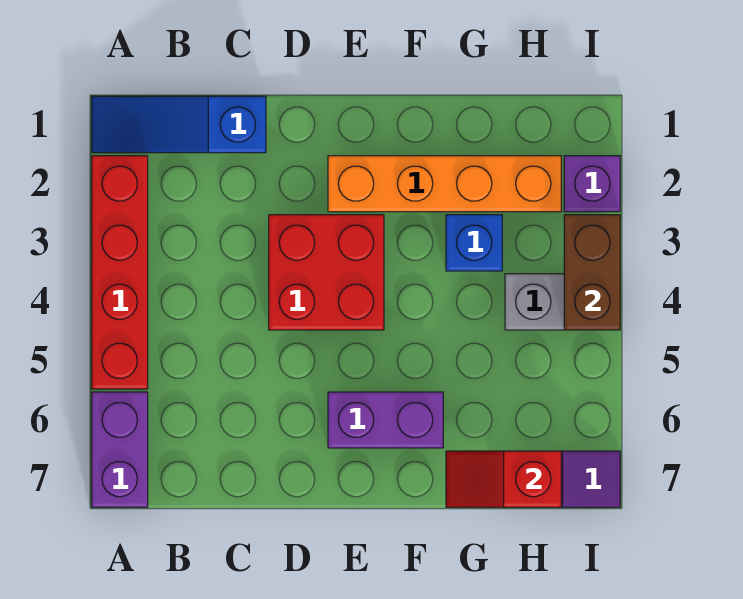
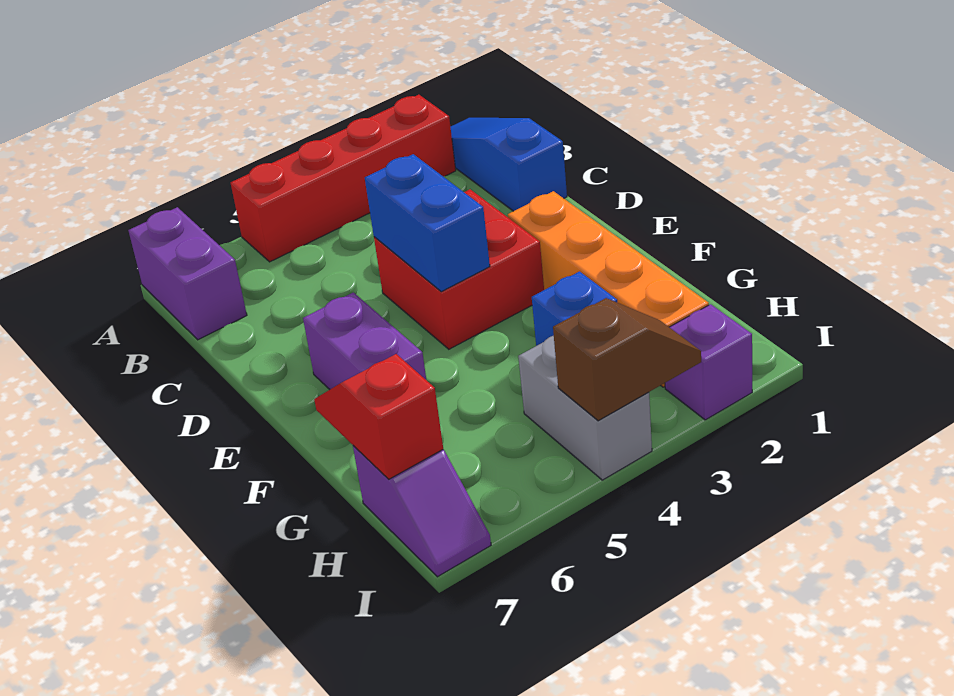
purple brick A6:A7 level 1 -> purple brick A7:B7 level 1
none -> blue brick D4:E4 level 2
brown brick I3:I4 level 2 -> brown slope I3:I4 level 2 top 4

